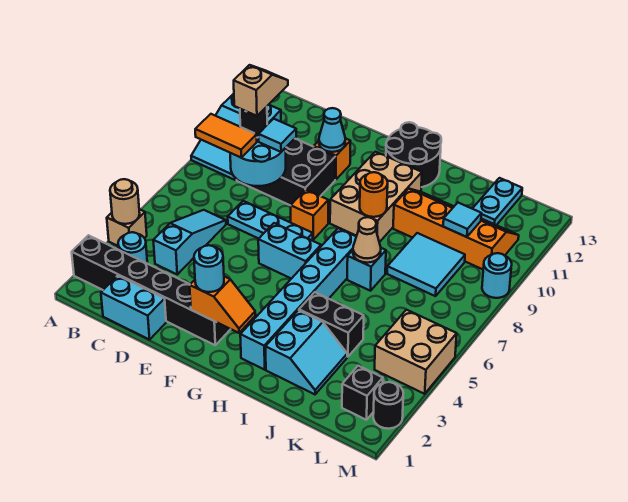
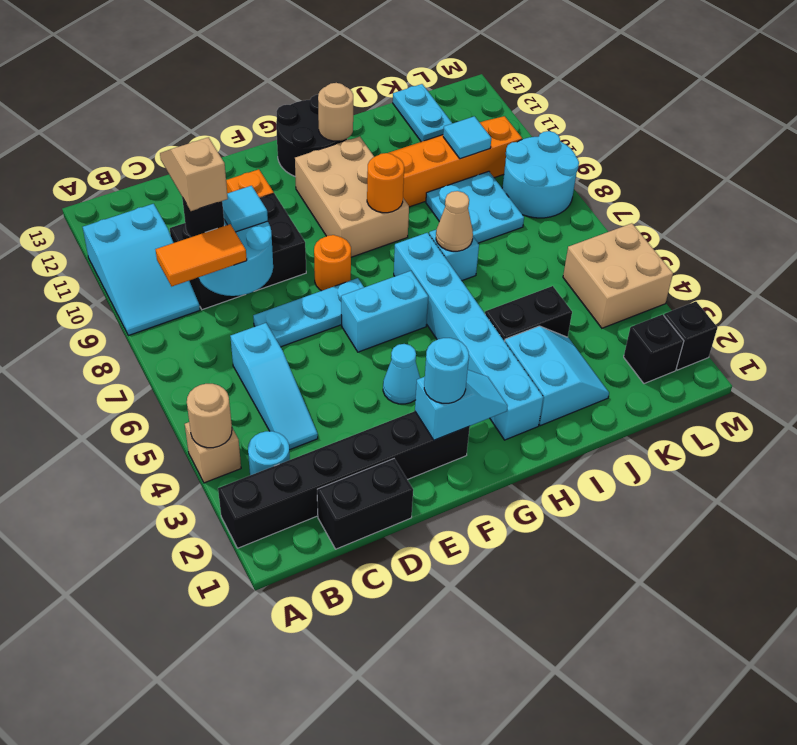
cyan brick C1:D1 level 1 -> black brick C1:D1 level 1
cyan slope C4:C6 level 1 top 4 -> cyan slope C4:C6 level 1 top 6
cyan cone E11 level 2 -> cyan cone F4 level 1
orange slope F2:G2 level 2 top F -> cyan slope F2:G2 level 2 top F
orange brick F8 level 1 -> orange round brick F8 level 1
none -> tan round brick H12 level 2
cyan tile J8:K9 level 1 -> cyan plate J8:K9 level 1
black round brick M2 level 1 -> black brick M2 level 1
cyan round brick M9 level 1 -> cyan round brick L8:M9 level 1

